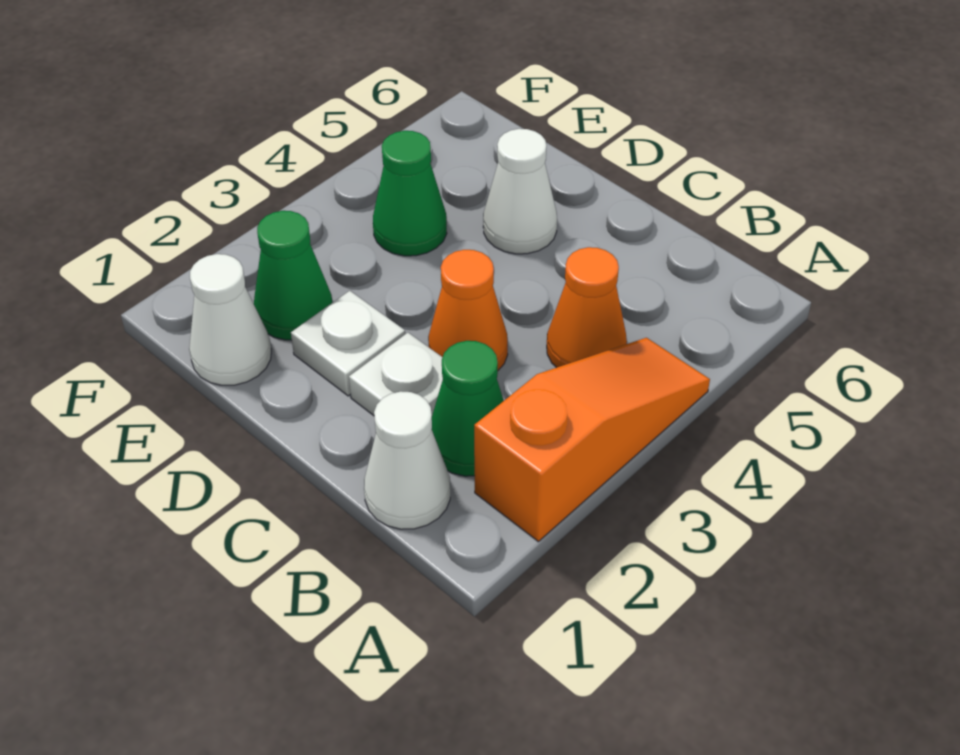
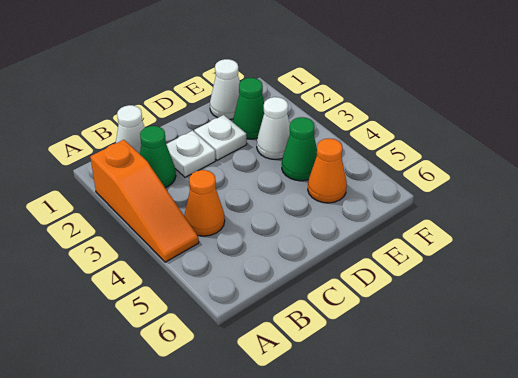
orange cone C3 level 1 -> orange cone E5 level 1
white cone D5 level 1 -> white cone E3 level 1

